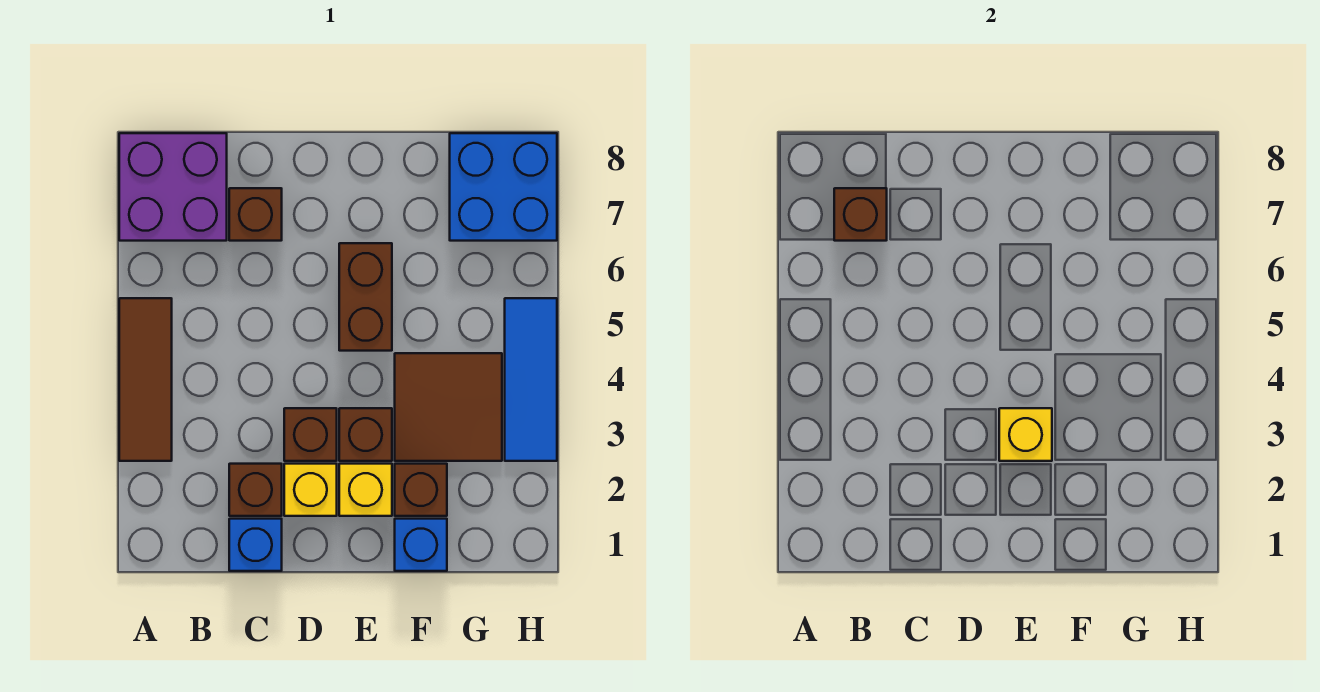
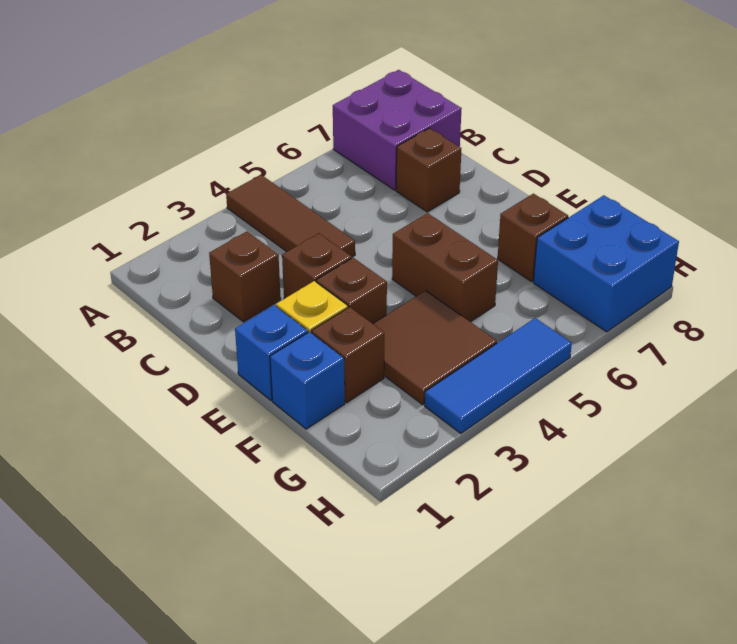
brown tile A3:A5 level 1 -> brown tile A4:C4 level 1
brown brick B7 level 2 -> brown brick F7 level 1
blue brick C1 level 1 -> blue brick E1 level 1
yellow brick D2 level 1 -> none
yellow brick E3 level 2 -> none
brown brick E5:E6 level 1 -> brown brick E5:F5 level 1

